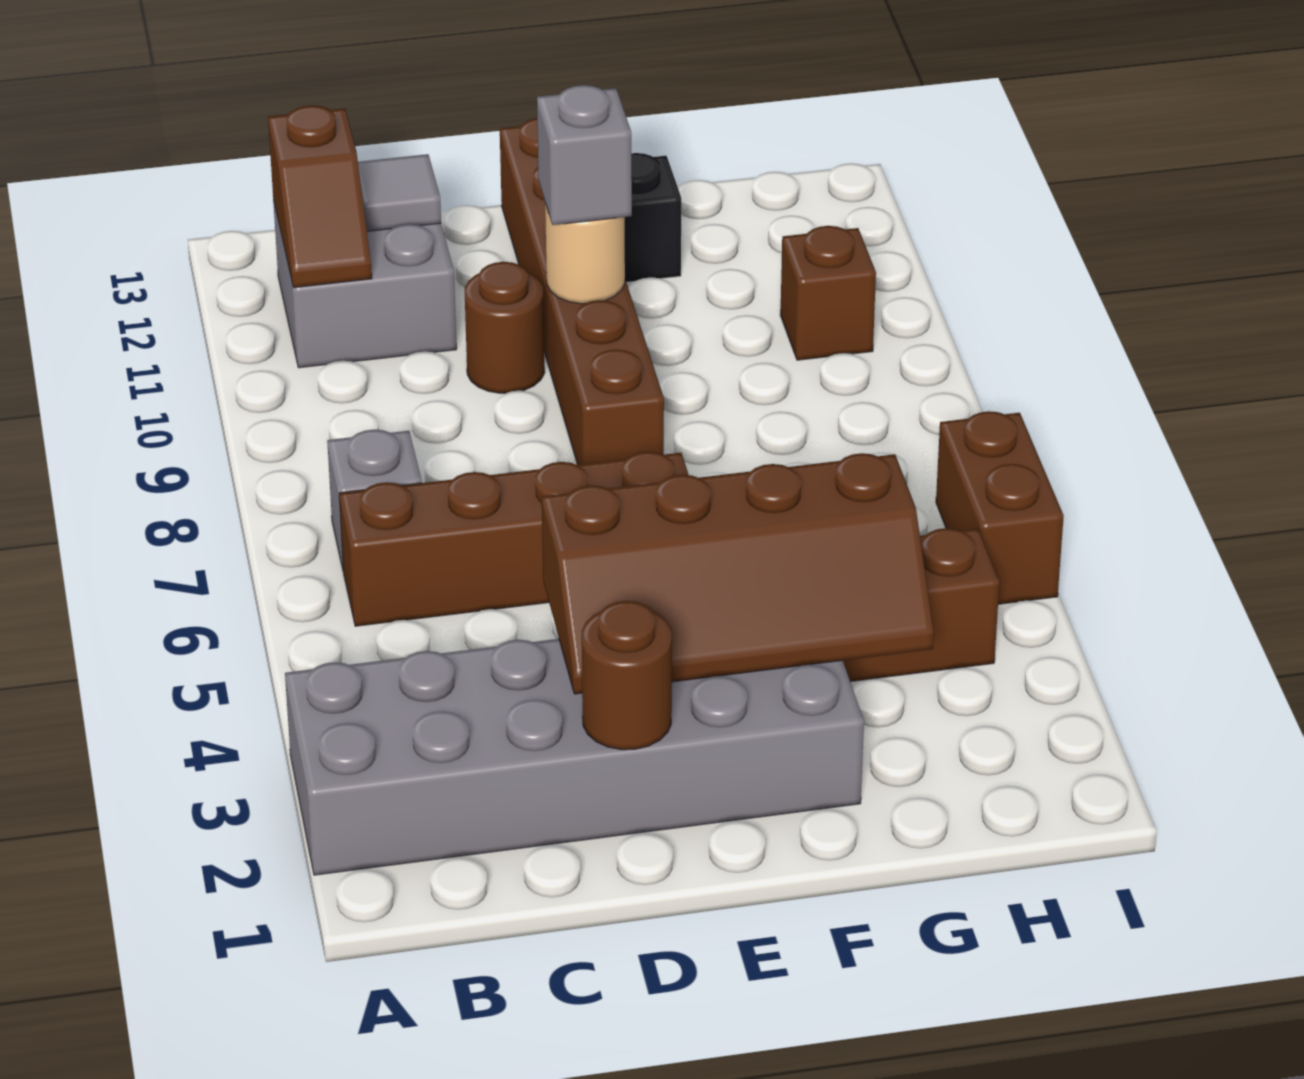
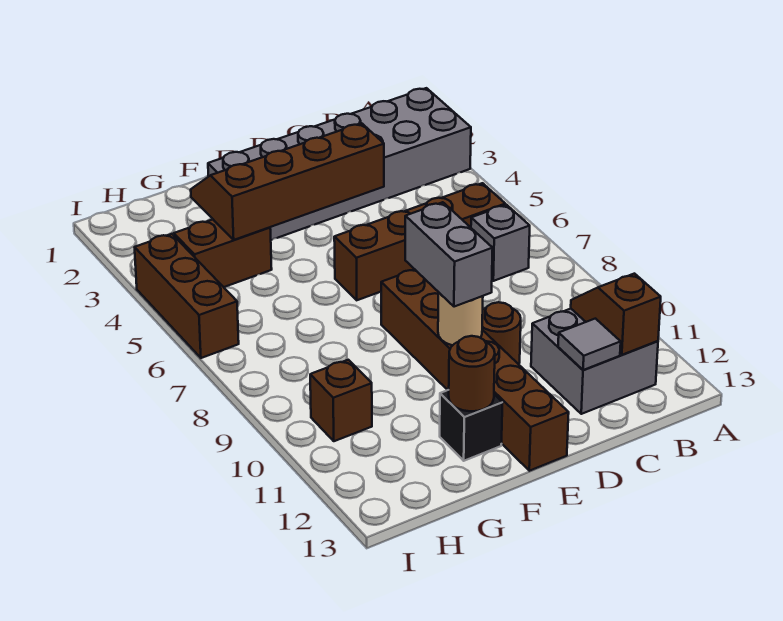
brown round brick D2 level 2 -> brown round brick F12 level 2
grey brick E10 level 3 -> grey brick E9:E10 level 3
brown brick I5:I6 level 1 -> brown brick I4:I6 level 1

